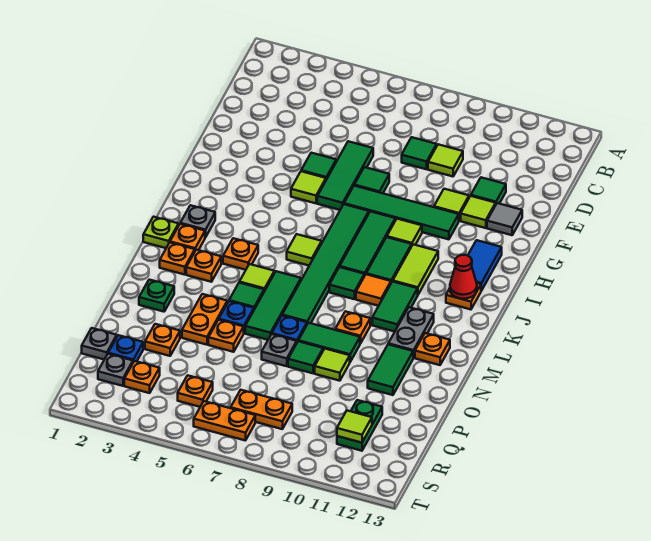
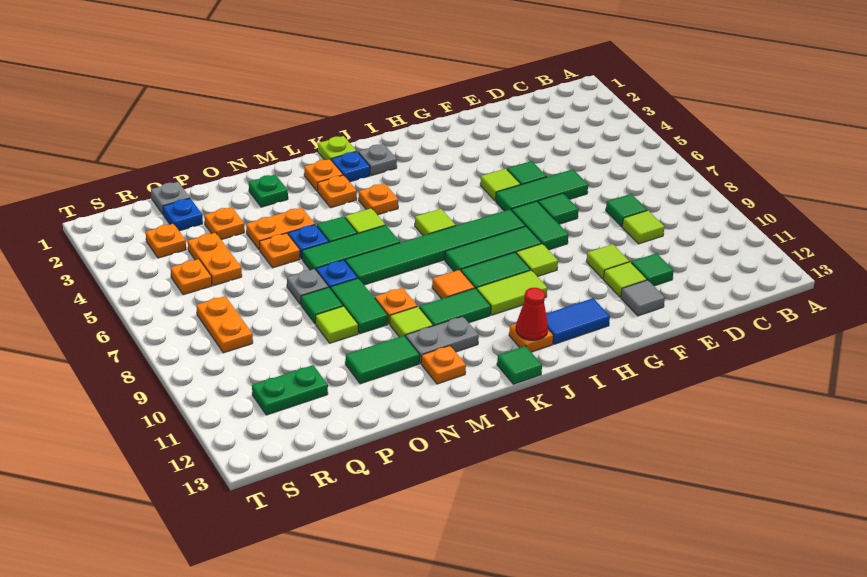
green tile G7:G10 level 1 -> green tile G7:G8 level 1
orange plate K2 level 1 -> blue plate K2 level 1
green tile K8 level 1 -> green tile K13 level 1
grey plate R2 level 1 -> none
lime tile R11 level 2 -> lime tile M10 level 1
orange plate S6:S7 level 1 -> orange plate Q4:Q5 level 1

